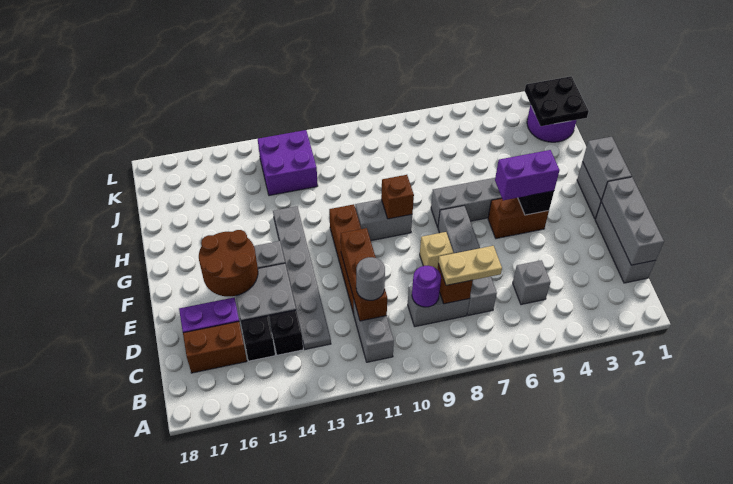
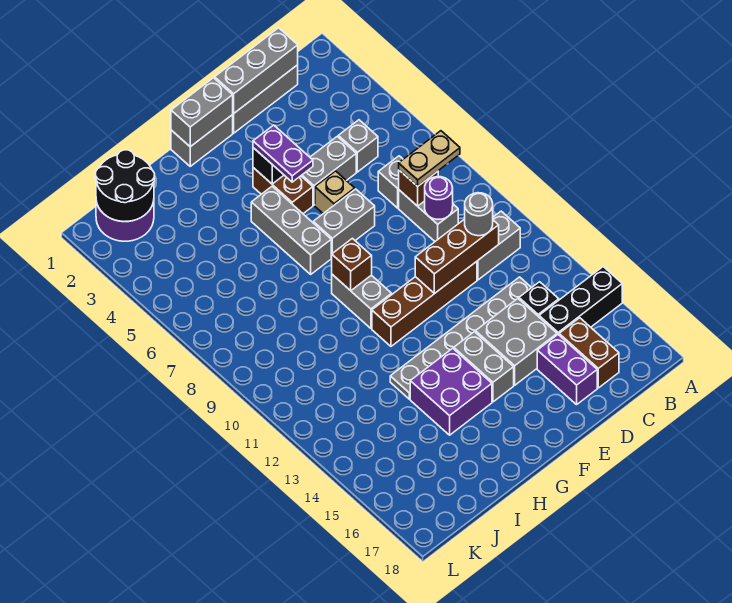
tan plate C7:C8 level 3 -> tan plate B8:C8 level 3
black brick C15 level 1 -> black brick A15:C15 level 1
none -> grey brick D5:E5 level 1
tan brick E8 level 1 -> tan brick E6 level 1
brown round brick E15:F16 level 2 -> none
purple brick F4:F5 level 3 -> purple plate F4:F5 level 3
black plate J1:K2 level 2 -> black round brick J1:K2 level 2
purple brick J12:K13 level 1 -> purple brick G14:H15 level 1

